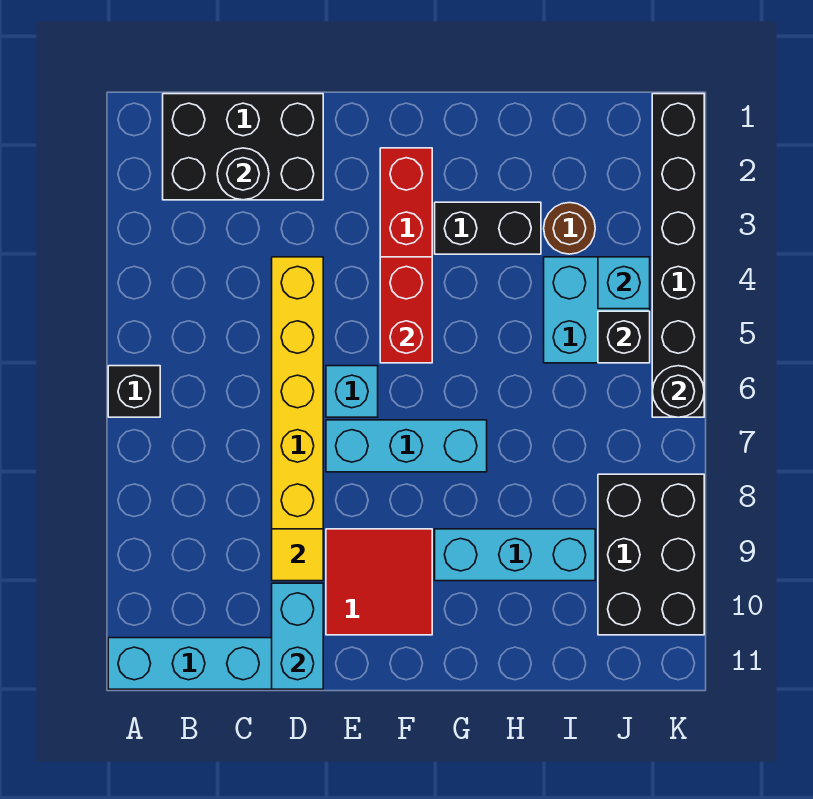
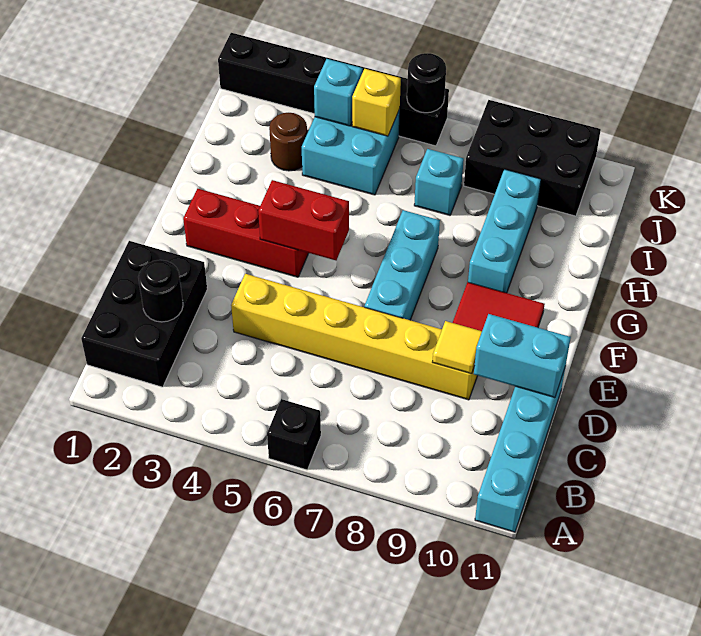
cyan brick E6 level 1 -> cyan brick I7 level 1
black brick G3:H3 level 1 -> none
black brick J5 level 2 -> yellow brick J5 level 2

